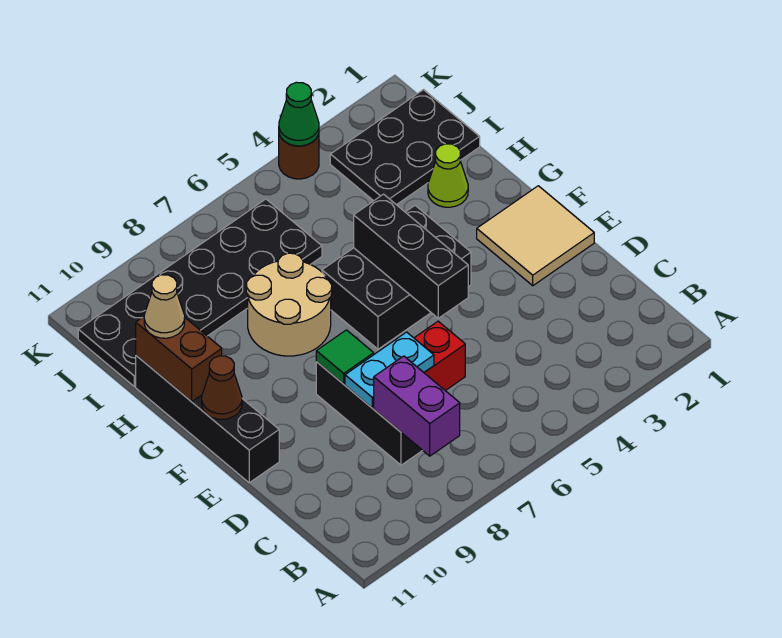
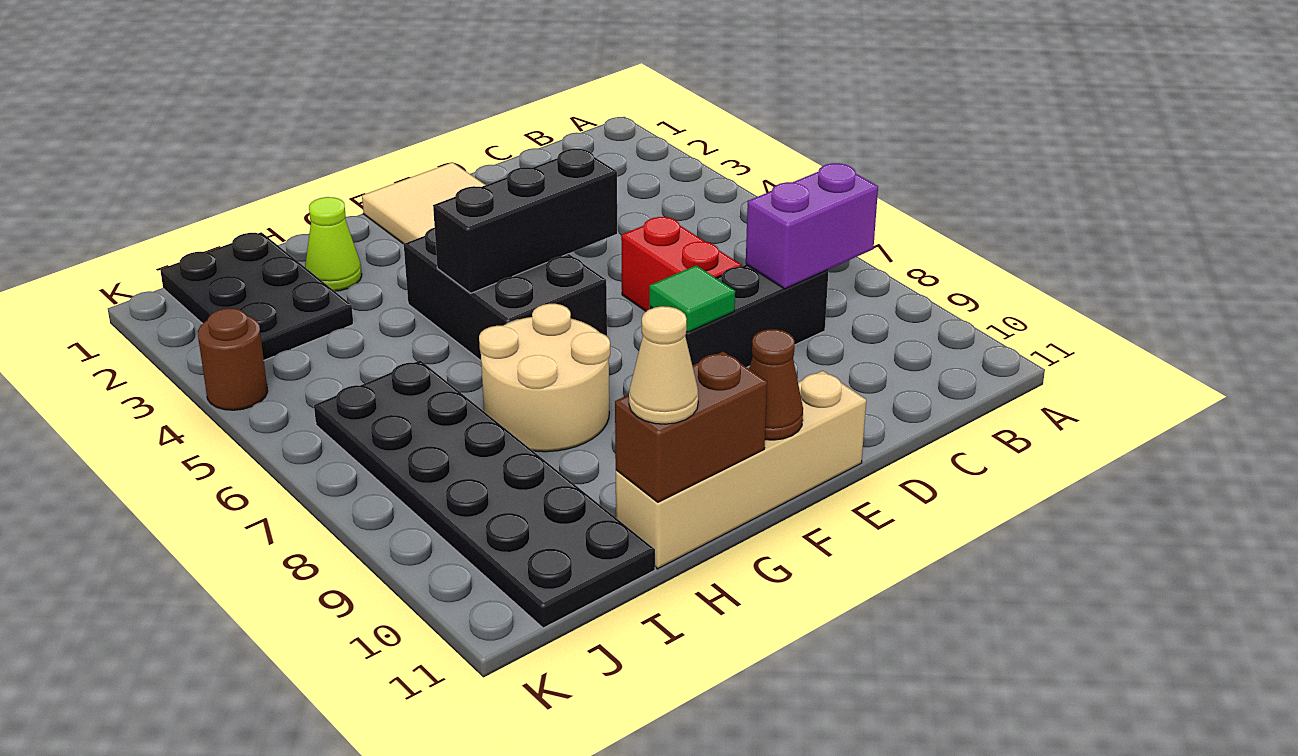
cyan plate D7:D8 level 2 -> none
black brick E11:H11 level 1 -> tan brick E11:H11 level 1
green cone K4 level 2 -> none

